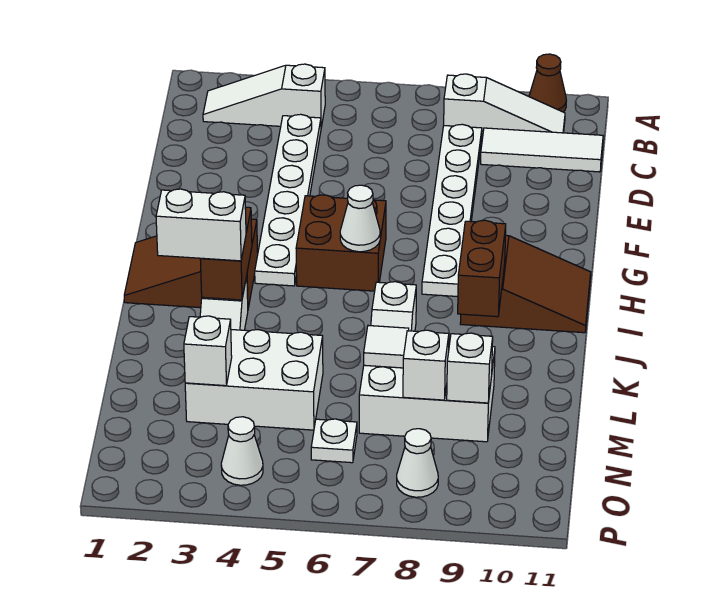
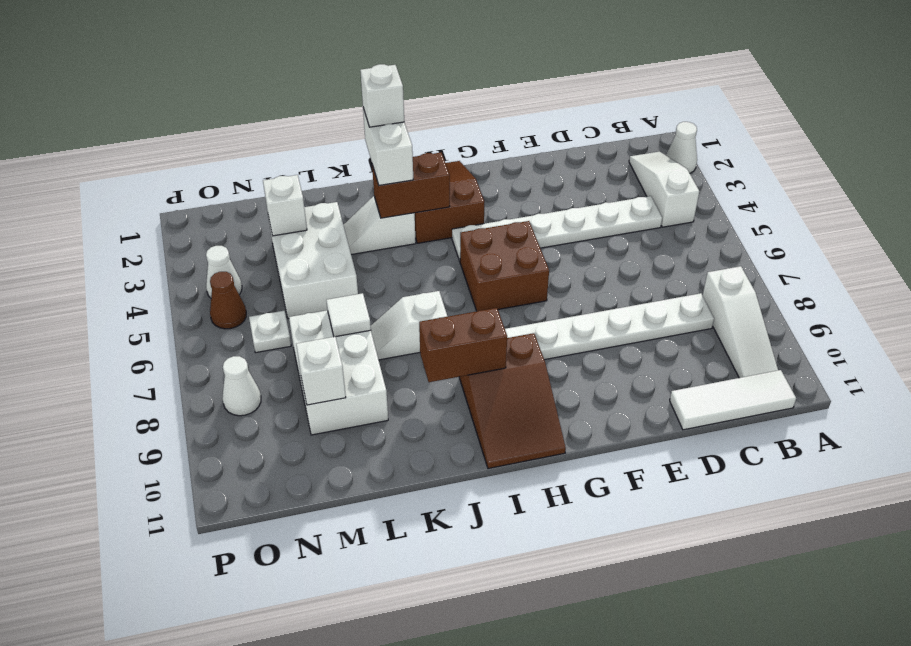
brown cone A10 level 1 -> brown cone O5 level 1
white tile C9:C11 level 1 -> white tile B11:D11 level 1
white cone H6 level 2 -> white cone A2 level 1
white brick M8 level 2 -> white brick J2 level 4

